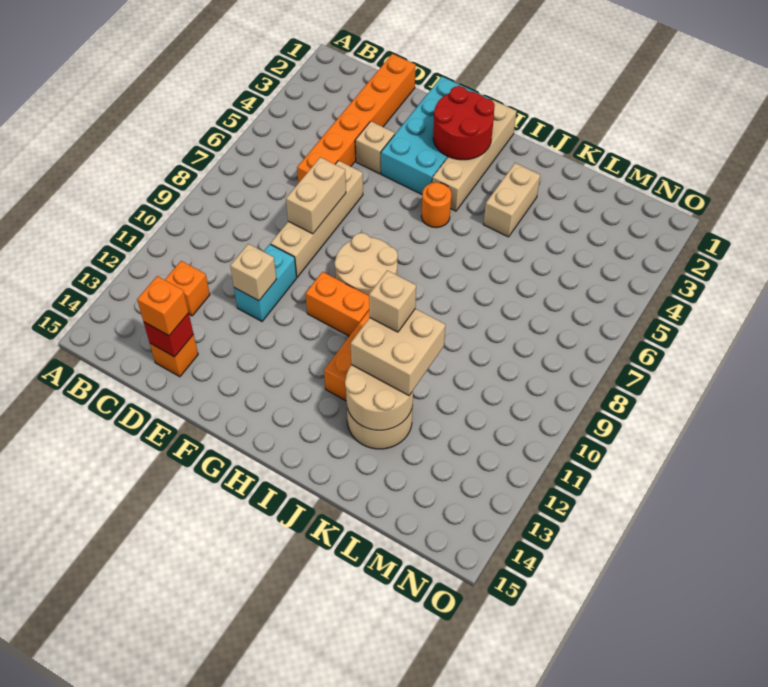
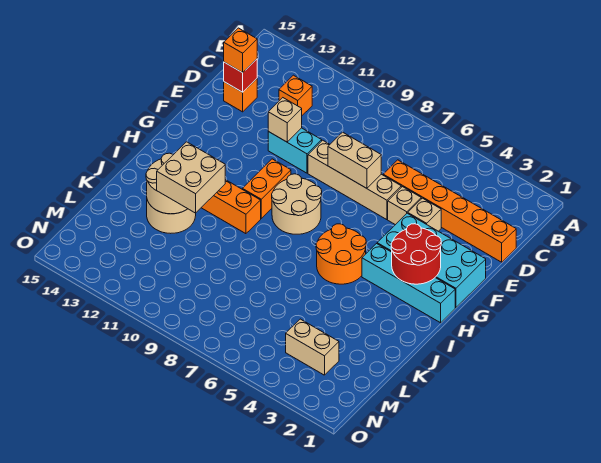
tan brick H1:H4 level 1 -> cyan brick H1:H4 level 1
orange round brick H5 level 1 -> orange round brick H5:I6 level 1
tan brick J3:J4 level 1 -> tan brick M3:M4 level 1
tan brick J11 level 4 -> tan brick E5 level 1

